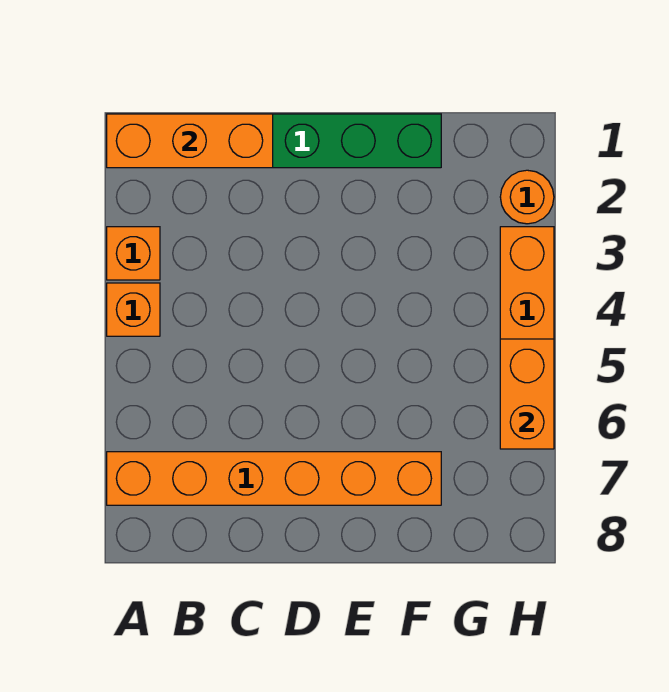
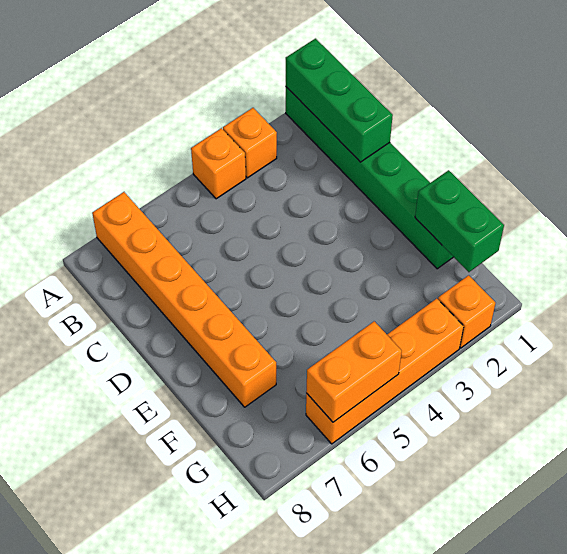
orange brick A1:C1 level 2 -> green brick A1:C1 level 2
none -> green brick F1:G1 level 2
orange round brick H2 level 1 -> orange brick H2 level 1

